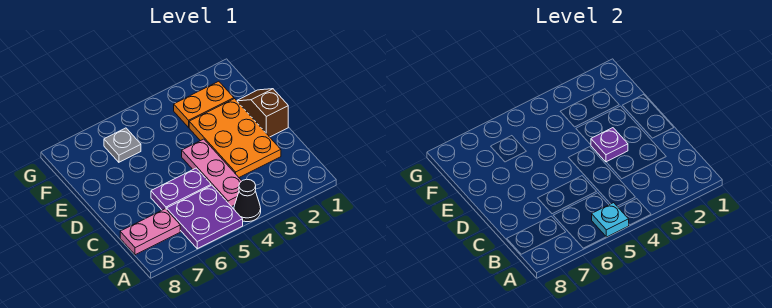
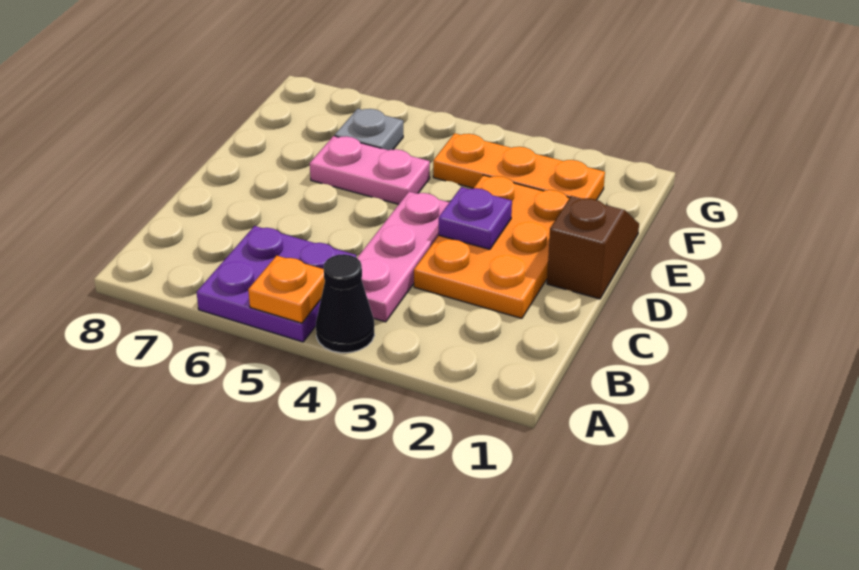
cyan plate A5 level 2 -> orange plate A5 level 2
pink plate B7:B8 level 1 -> pink plate E5:E6 level 1
purple plate C5:C6 level 1 -> none
orange plate F2:F3 level 1 -> orange plate F2:F4 level 1

